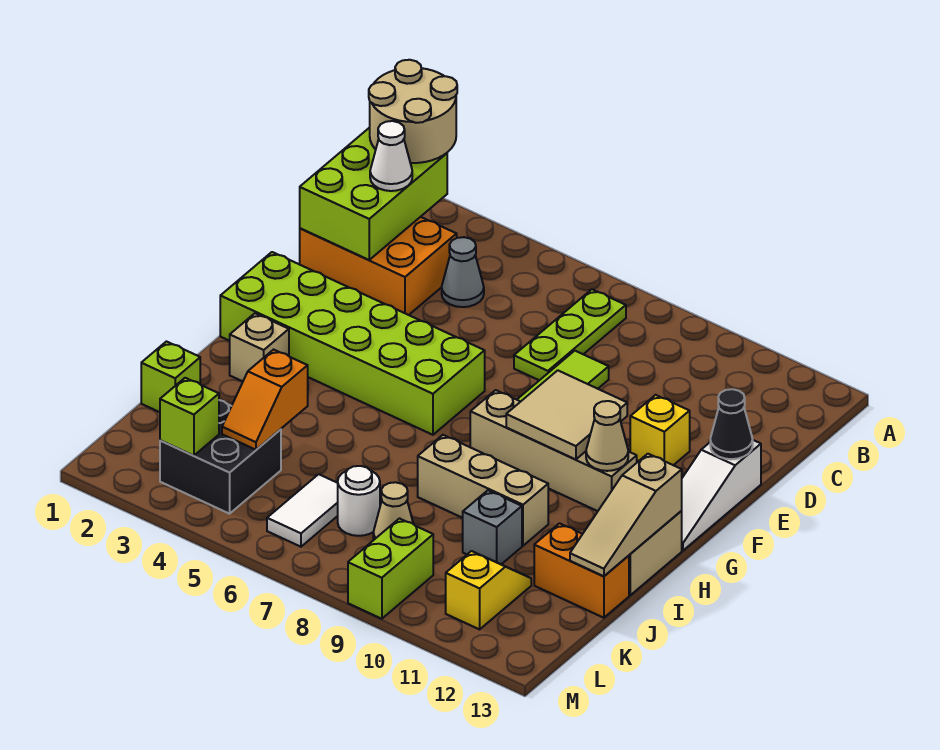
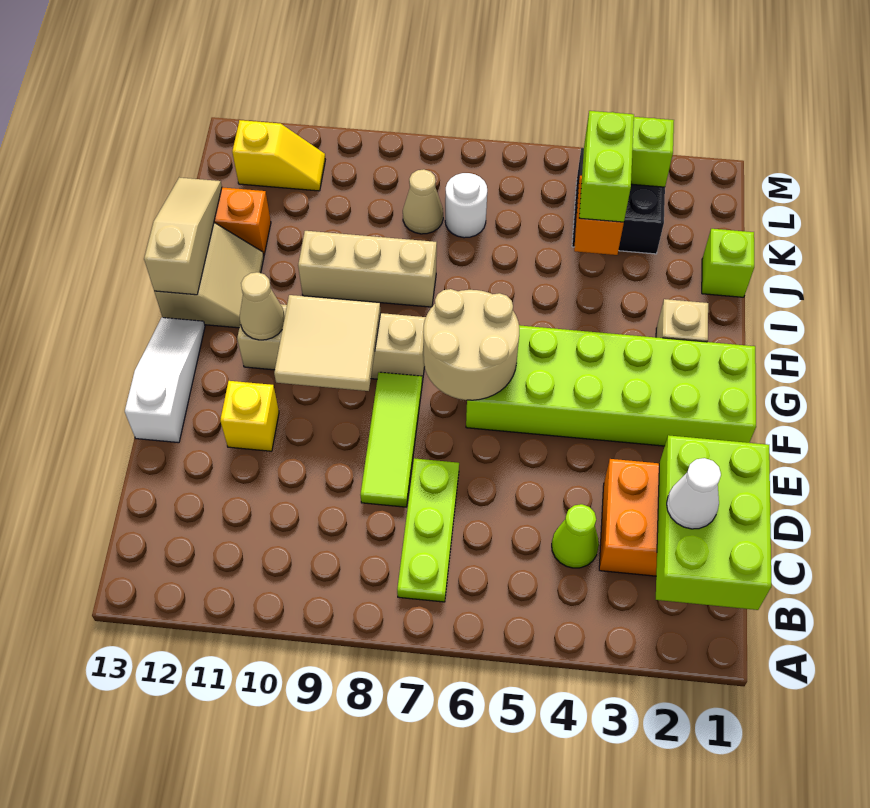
tan round brick A1:B2 level 3 -> tan round brick F6:G7 level 2
grey cone C4 level 1 -> lime cone C4 level 1
black cone E13 level 2 -> none
grey brick J10 level 1 -> none
white tile K6:L6 level 1 -> none
yellow slope K11:L11 level 1 top L -> yellow slope L11:L12 level 1 top 12
lime brick L9:M9 level 1 -> lime brick J4:K4 level 3

